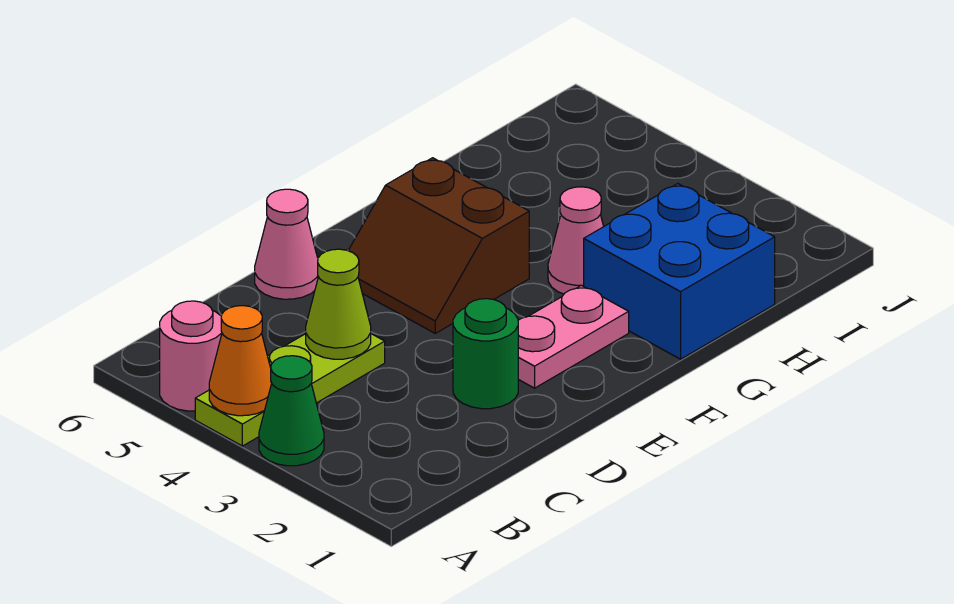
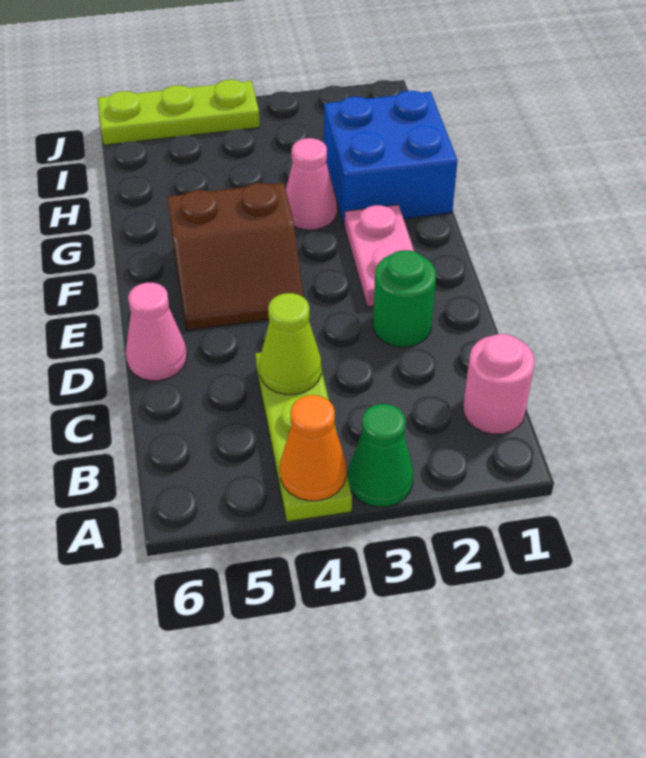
pink round brick A5 level 1 -> pink round brick B1 level 1
none -> lime plate J4:J6 level 1

